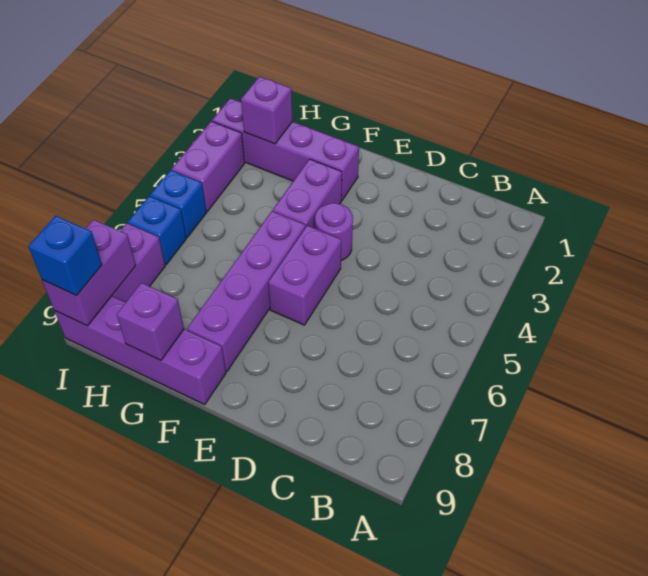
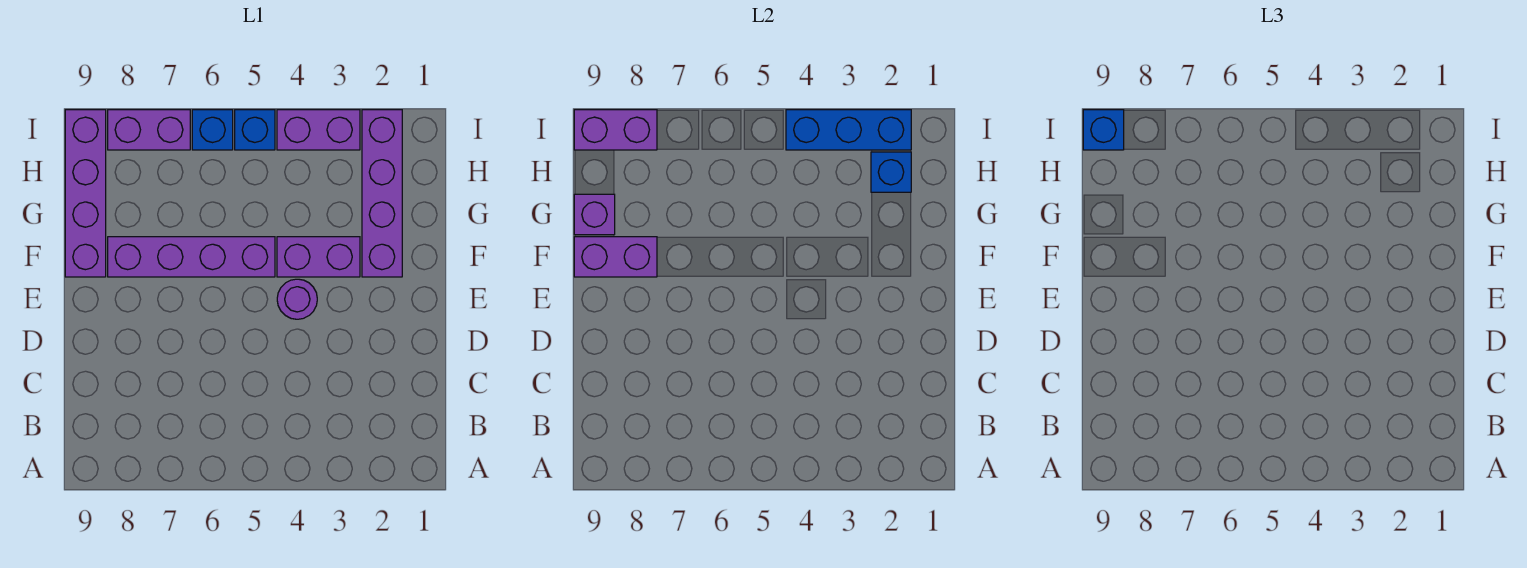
purple brick E5:E6 level 1 -> purple brick F8:F9 level 2
purple brick H2 level 2 -> blue brick H2 level 2
none -> blue brick I2:I4 level 2

